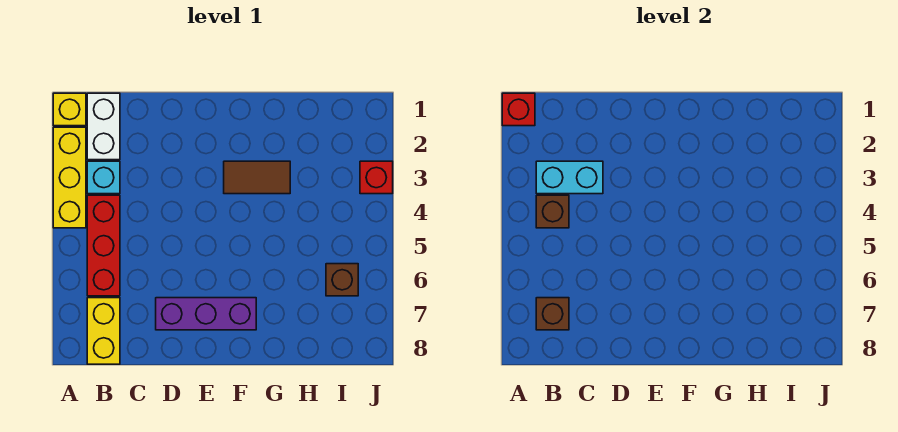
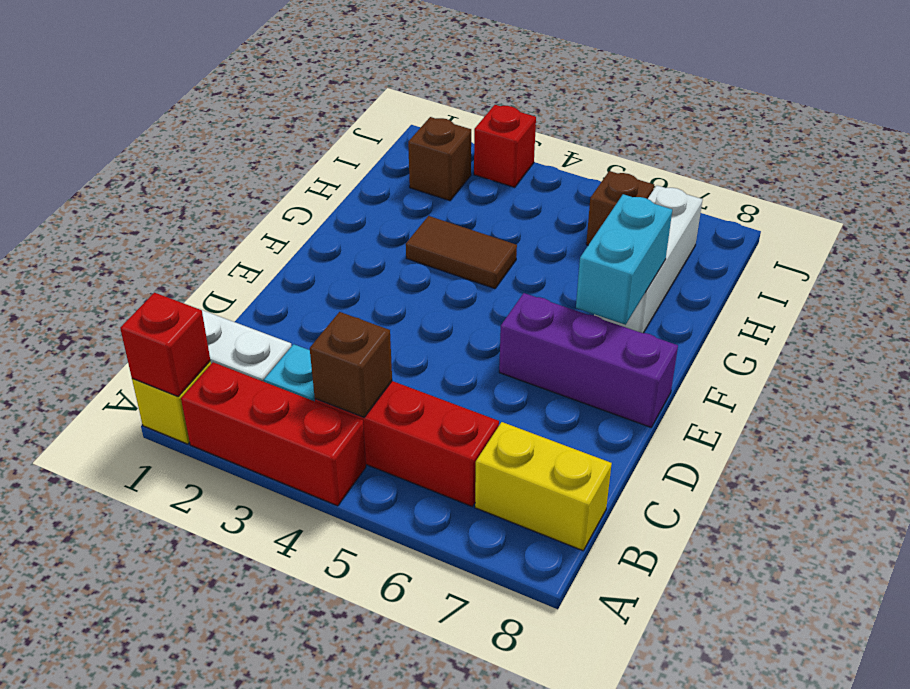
yellow brick A2:A4 level 1 -> red brick A2:A4 level 1
cyan brick B3:C3 level 2 -> cyan brick F7:G7 level 2
brown brick B7 level 2 -> brown brick I2 level 1
purple brick D7:F7 level 1 -> purple brick E6:E8 level 1
brown tile F3:G3 level 1 -> brown tile G3:G4 level 1
none -> white brick G7:I7 level 1

